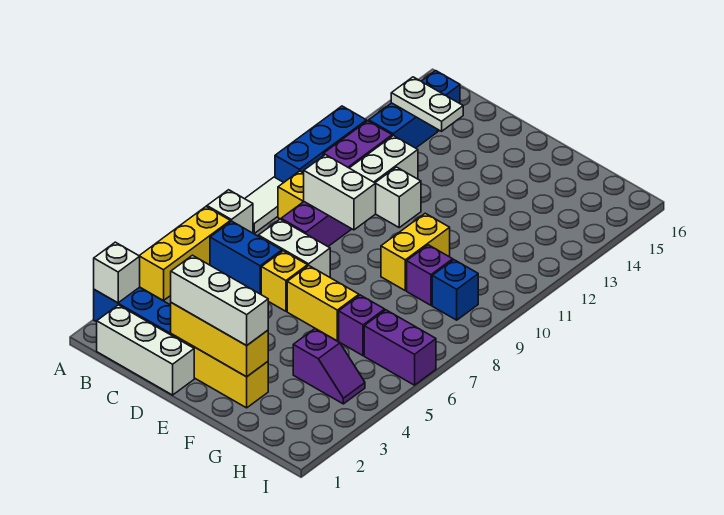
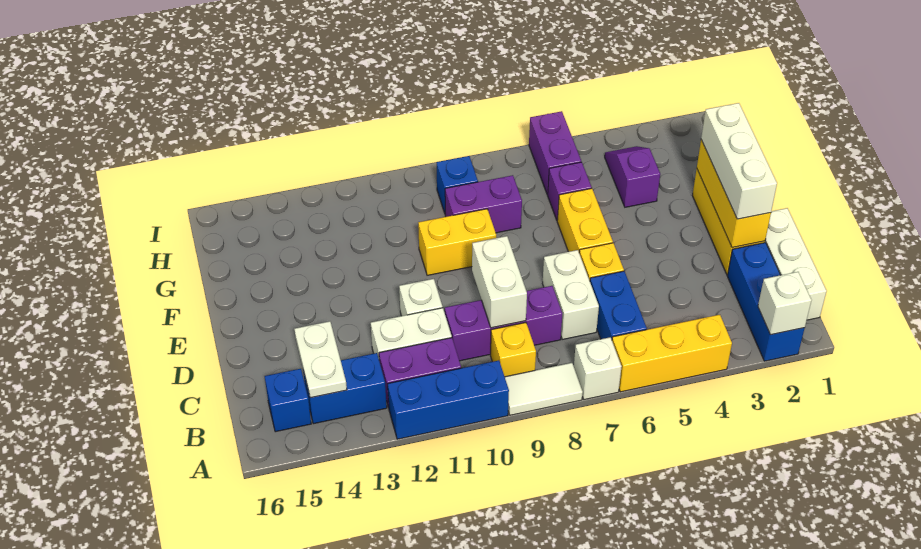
purple brick G9 level 1 -> purple brick G8:G9 level 1

